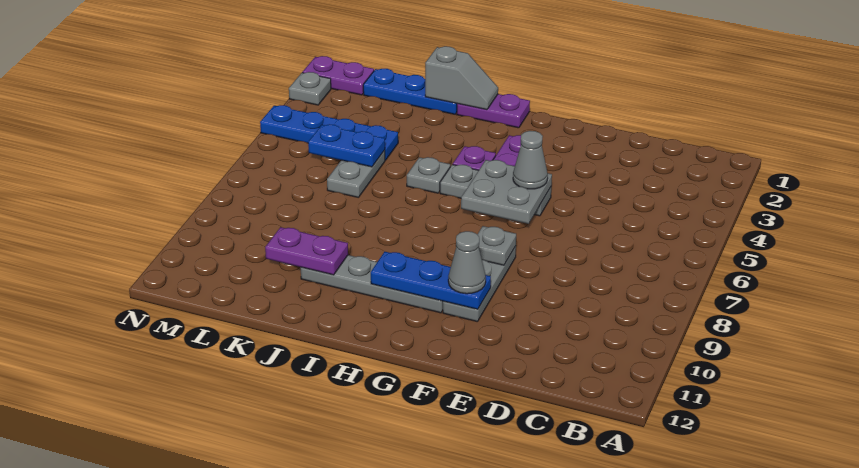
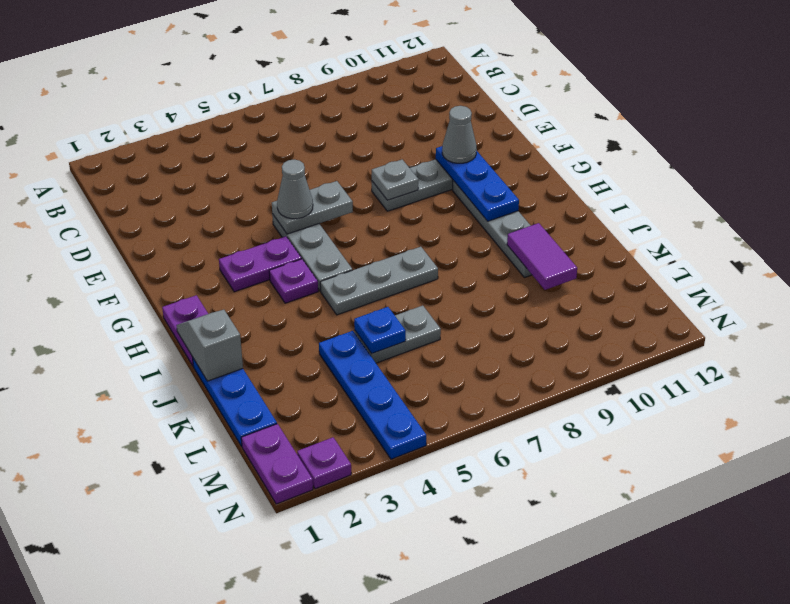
grey plate F5:G6 level 2 -> grey plate F5:F6 level 2
grey plate I5 level 1 -> grey plate I5:I7 level 1
purple plate J10:K10 level 2 -> purple tile J10:K10 level 2
blue plate K5:L5 level 2 -> blue plate K5 level 2
grey plate N2 level 1 -> purple plate N2 level 1

